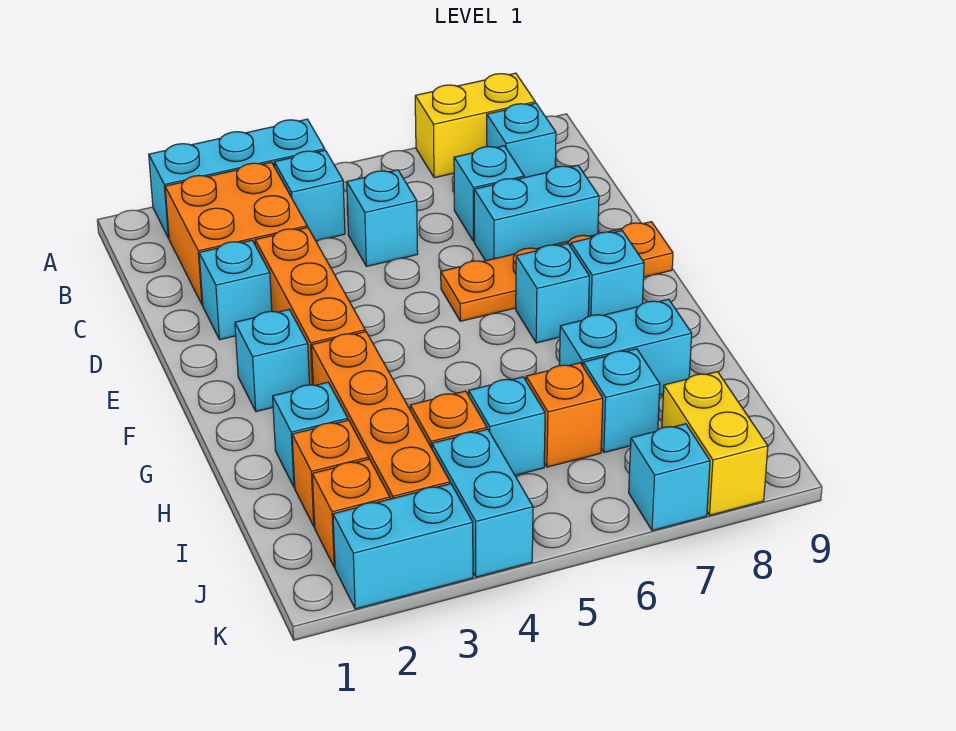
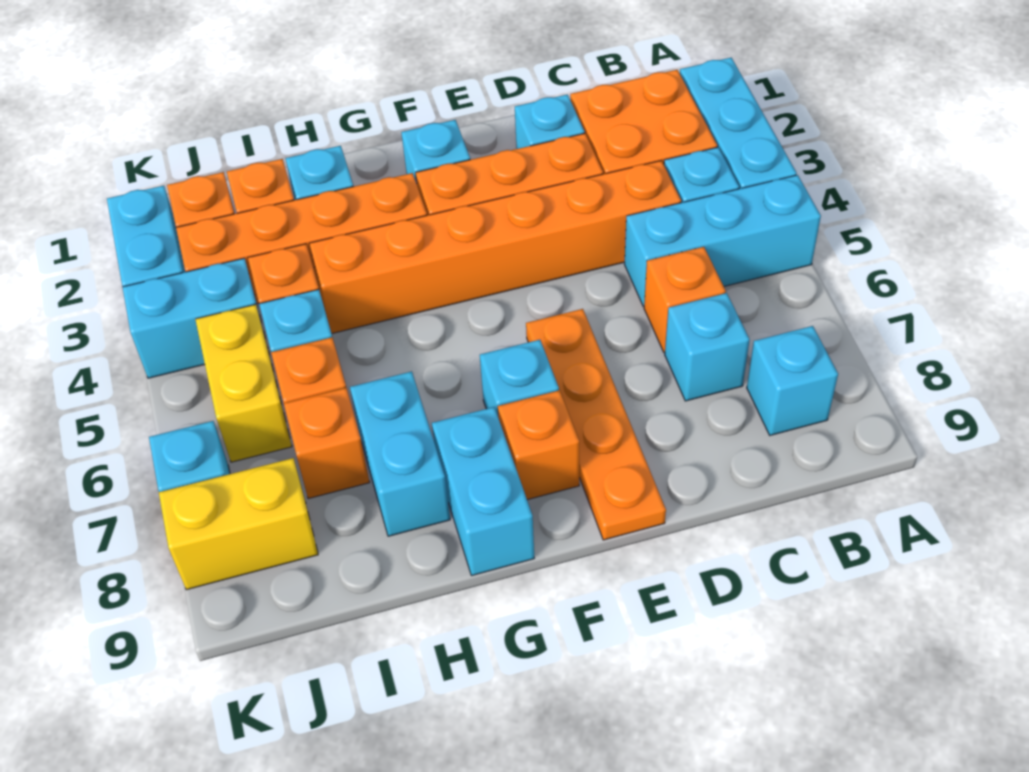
yellow brick A7:A8 level 1 -> yellow brick J5:J6 level 1
none -> orange brick C4:H4 level 1
cyan brick C5 level 1 -> cyan brick A5:C5 level 1
none -> orange brick C6 level 1
cyan brick D7:D8 level 1 -> cyan brick G8:G9 level 1
cyan brick F8 level 1 -> orange brick F8 level 1
cyan brick I7 level 1 -> orange brick I7 level 1

